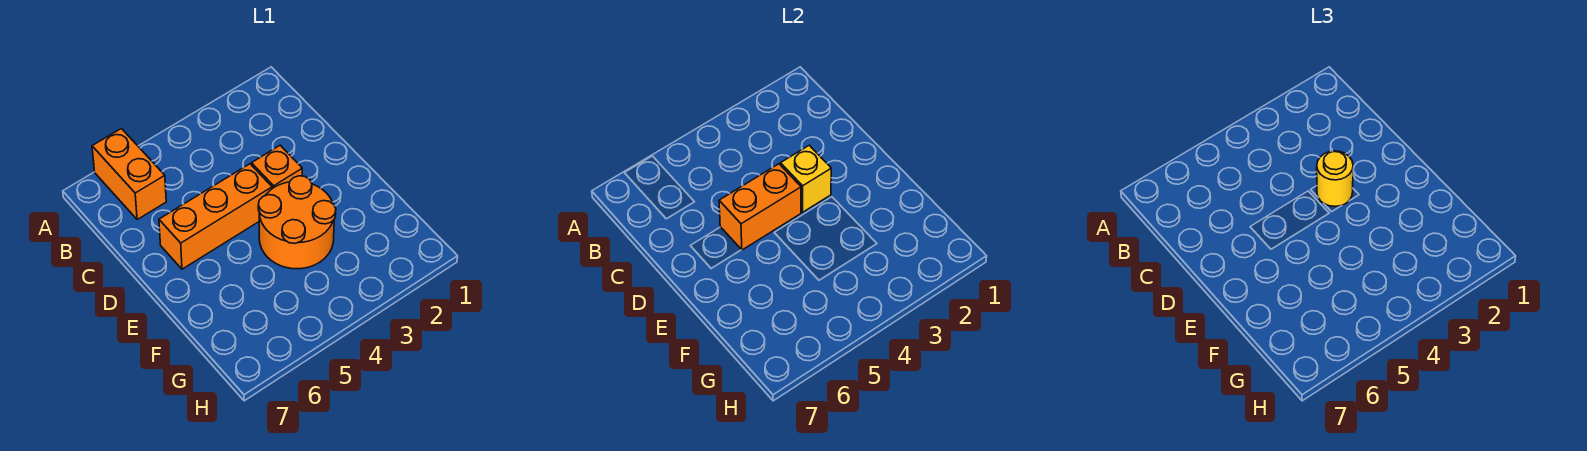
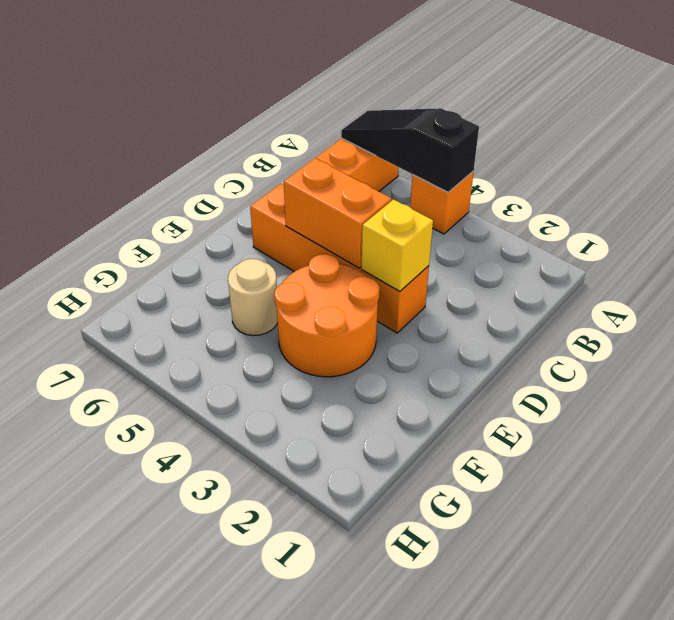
none -> orange brick A4 level 1
none -> black slope A4:A6 level 2 top 4
yellow round brick D3 level 3 -> none
none -> tan round brick F5 level 1

